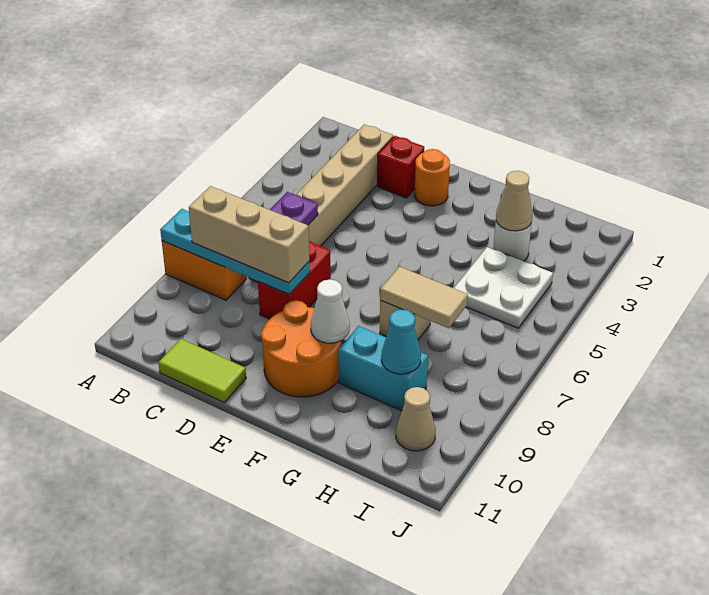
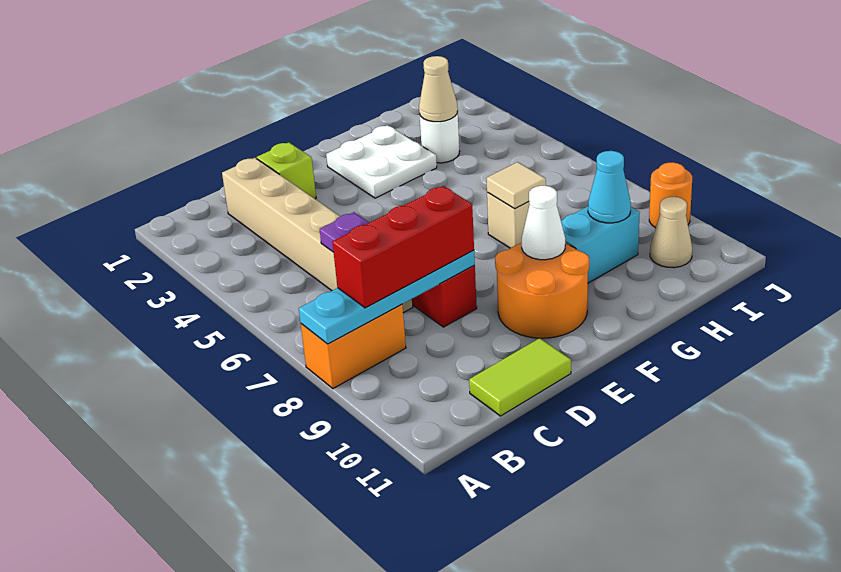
tan brick B8:D8 level 3 -> red brick B8:D8 level 3
red brick D2 level 1 -> lime brick D2 level 1
orange round brick E2 level 1 -> orange round brick J9 level 1
tan tile G7:H7 level 2 -> tan tile G7 level 2
white plate H4:I5 level 1 -> white plate F2:G3 level 1

